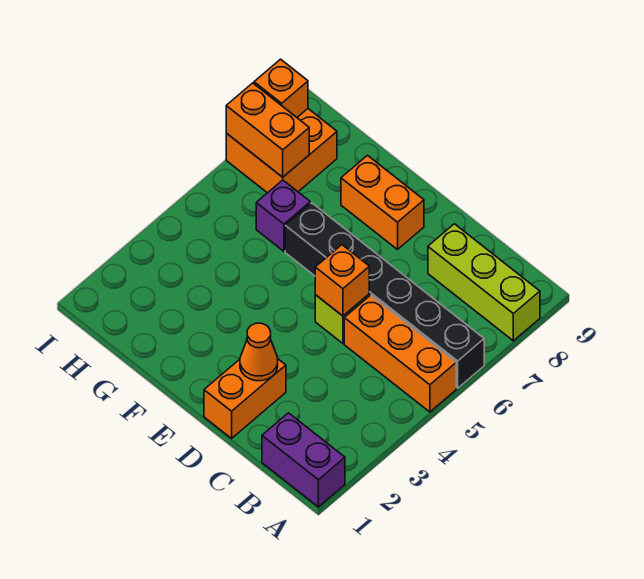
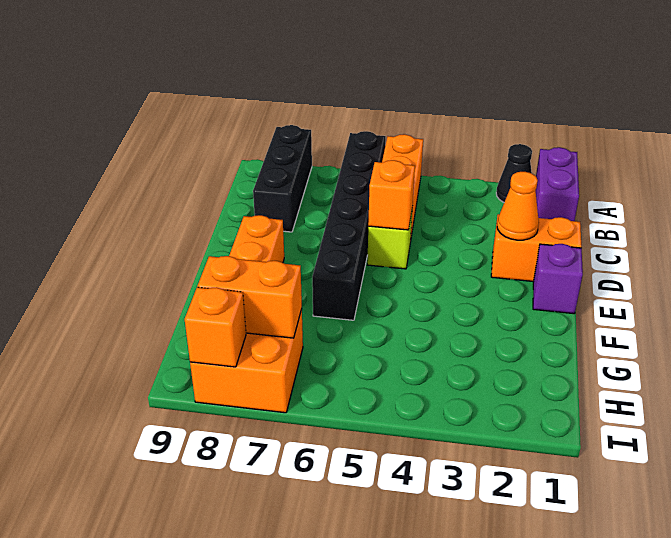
none -> black cone A2 level 1
lime brick A8:C8 level 1 -> black brick A8:C8 level 1
purple brick G6 level 1 -> purple brick E1 level 1
orange brick H7:I7 level 2 -> orange brick H7:H8 level 2

